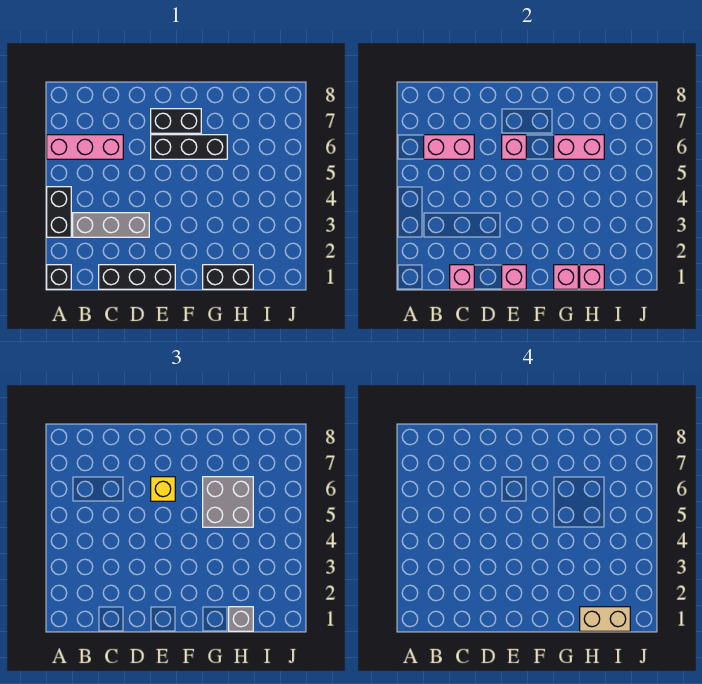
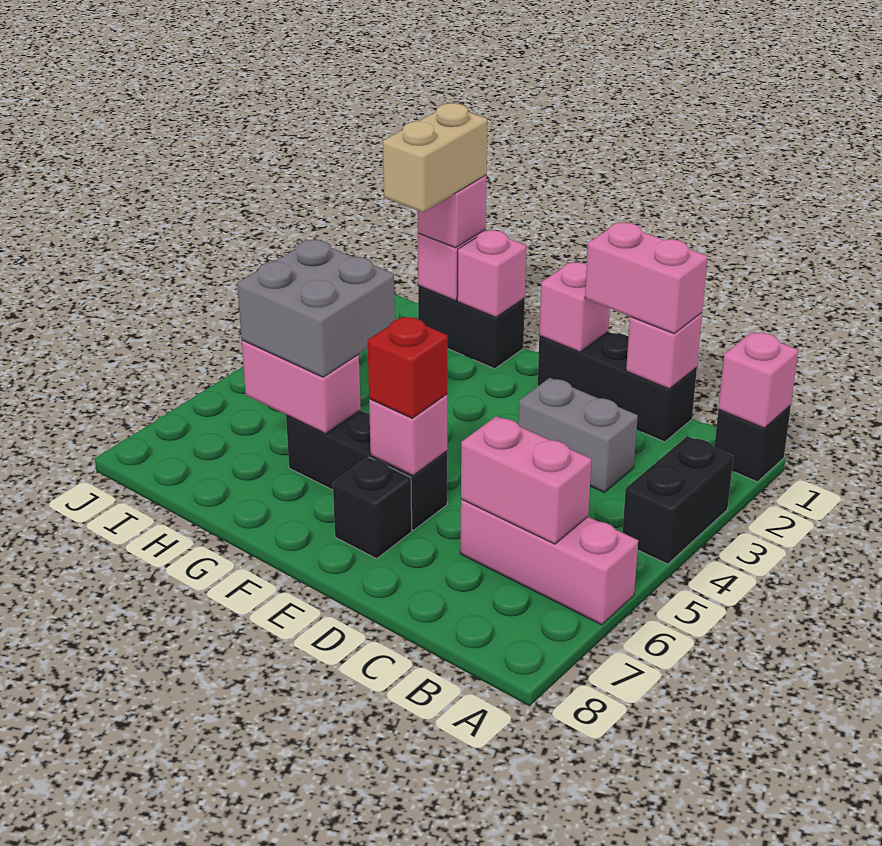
none -> pink brick A1 level 2
grey brick B3:D3 level 1 -> grey brick C3:D3 level 1
none -> pink brick C1:D1 level 3
yellow brick E6 level 3 -> red brick E6 level 3
black brick E7:F7 level 1 -> black brick E7 level 1
grey brick H1 level 3 -> pink brick H1 level 3
tan brick H1:I1 level 4 -> tan brick H1:H2 level 4

